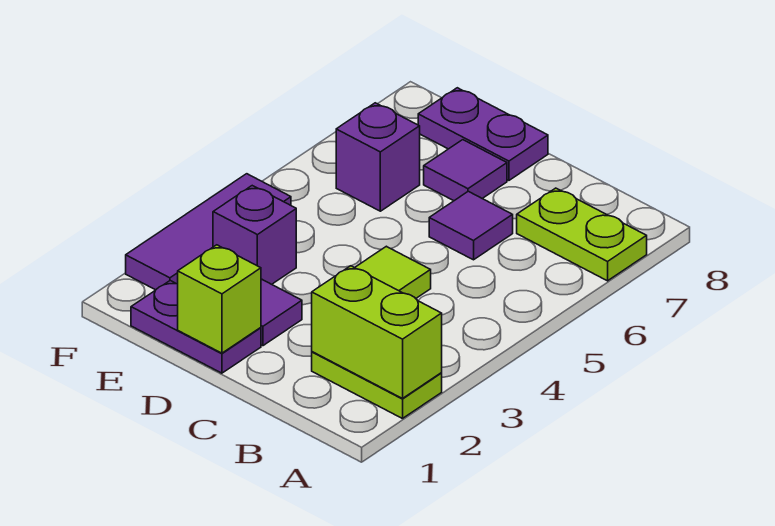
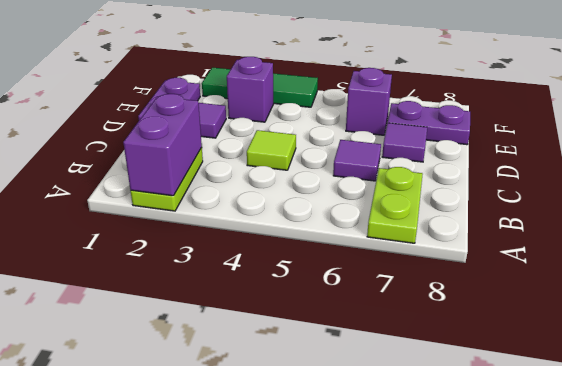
lime brick A2:B2 level 2 -> purple brick A2:B2 level 2
lime brick D1 level 2 -> none
purple plate D8:E8 level 1 -> purple plate E7:E8 level 1
purple tile F2:F4 level 1 -> green tile F2:F4 level 1

